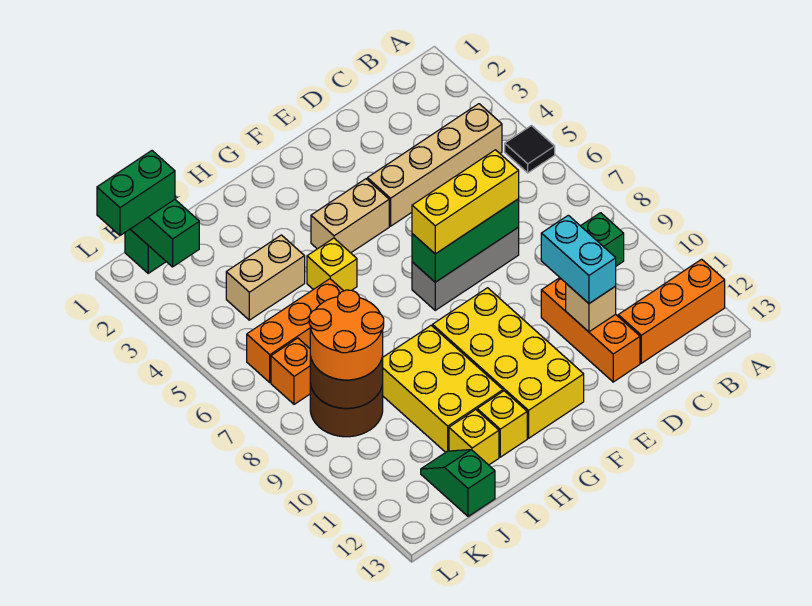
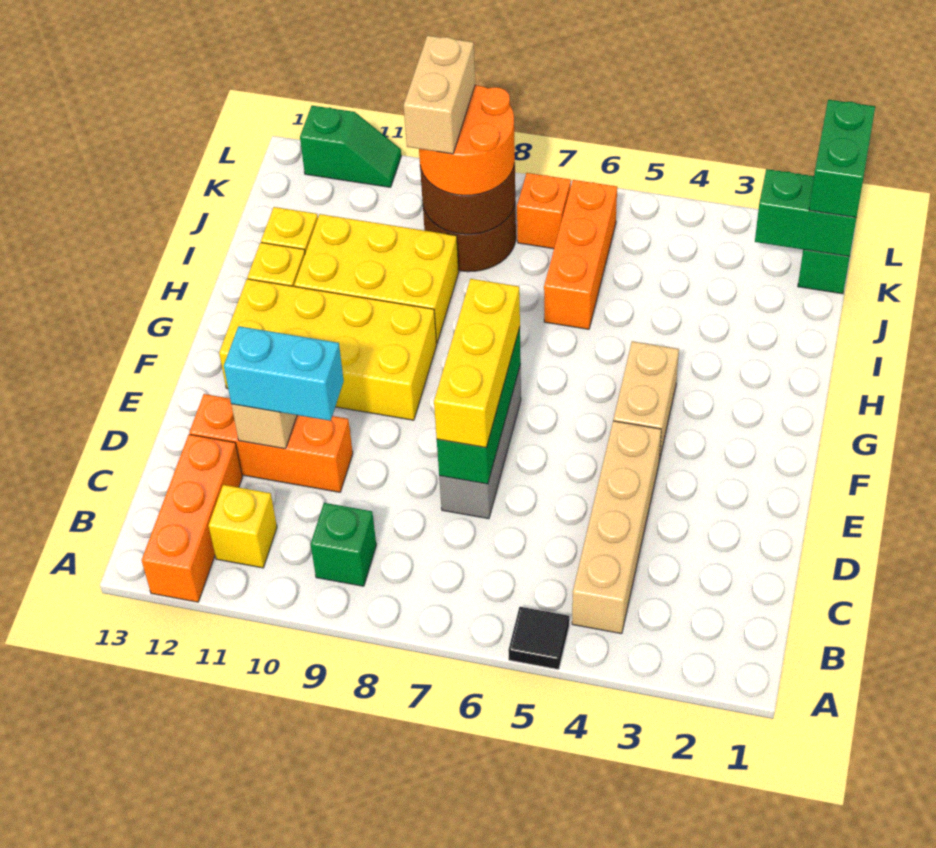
yellow brick H5 level 1 -> yellow brick B11 level 1
tan brick I4:J4 level 1 -> tan brick J9:K9 level 4
green slope J12:J13 level 1 top 13 -> green slope L11:L12 level 1 top 12

